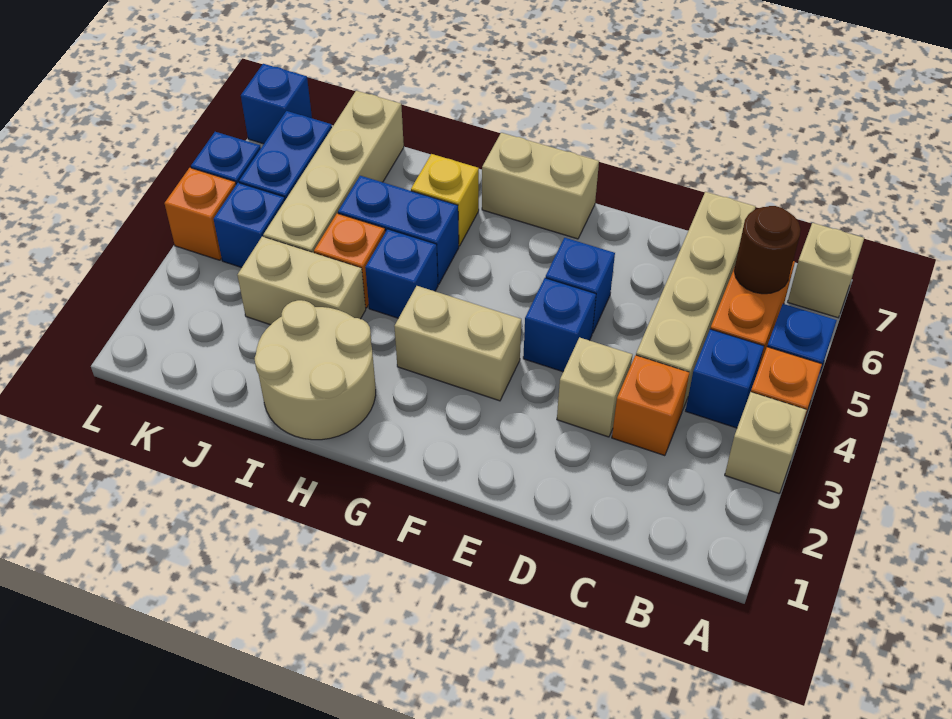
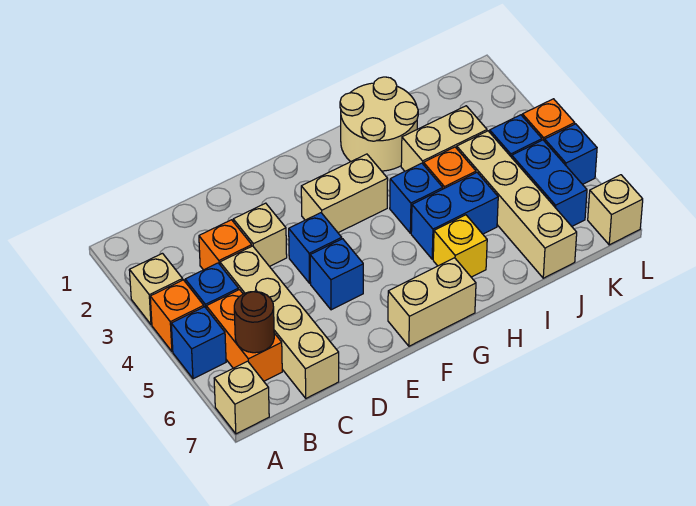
blue brick L7 level 1 -> tan brick L7 level 1

